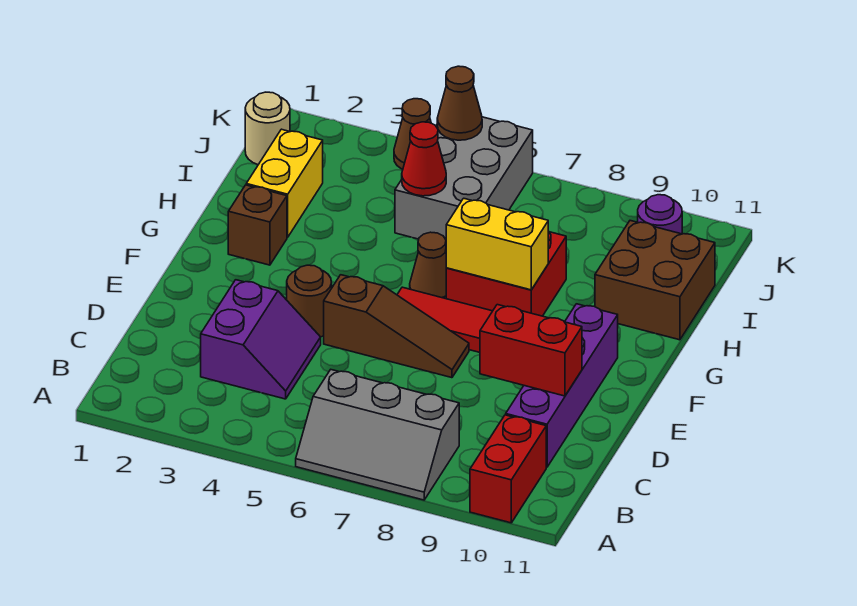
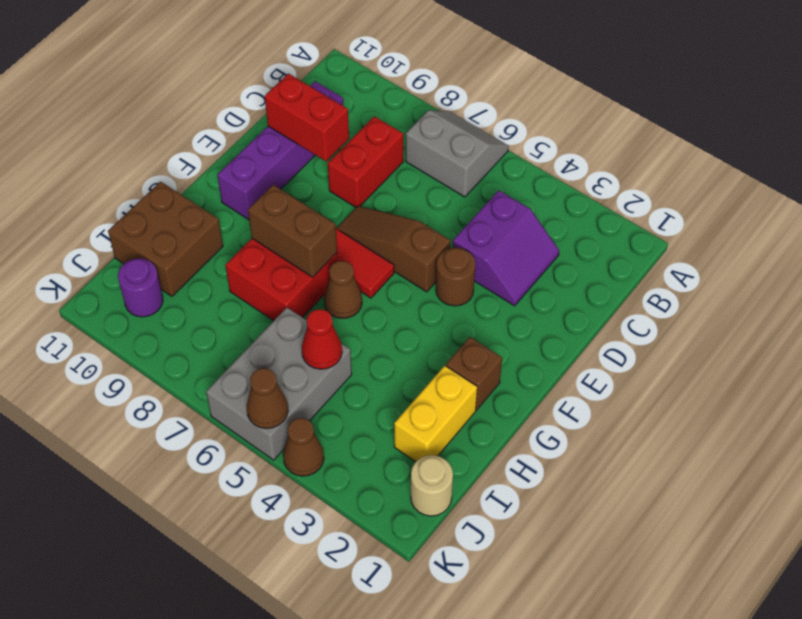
grey slope A6:B8 level 1 top B -> grey slope A6:B7 level 1 top B
red brick A10:B10 level 1 -> red brick C8:D8 level 1
purple slope C3:D4 level 1 top 3 -> purple slope C3:D4 level 1 top 4
yellow brick G7:G8 level 2 -> brown brick G7:G8 level 2

